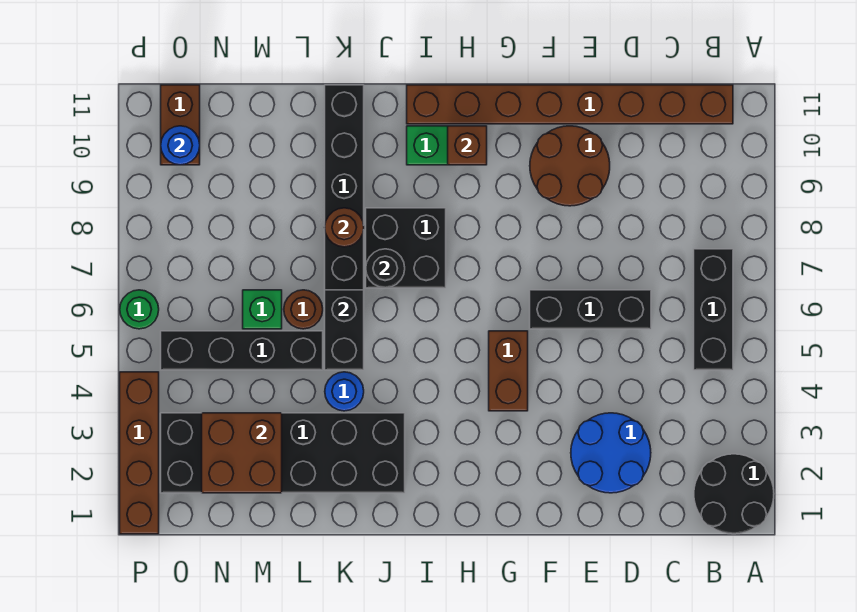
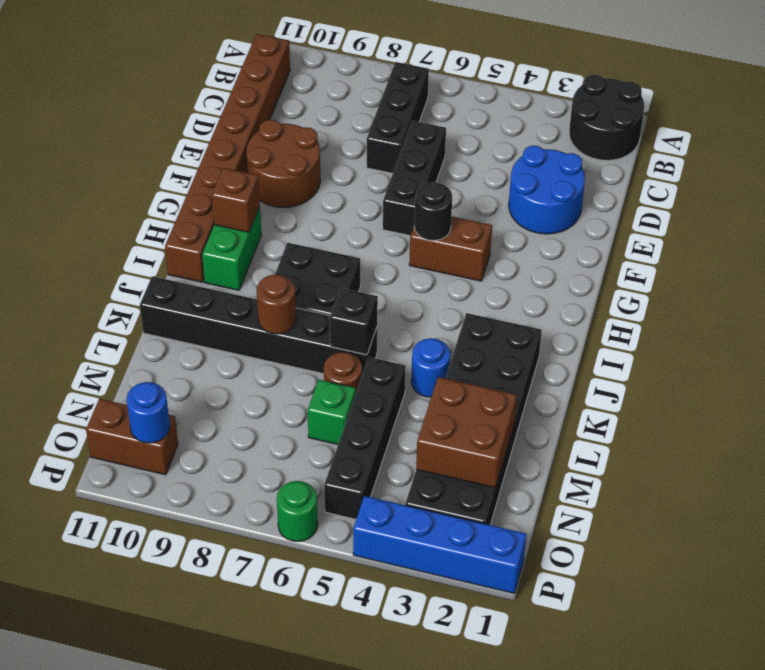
black brick B5:B7 level 1 -> black brick B7:D7 level 1
black round brick J7 level 2 -> black round brick G5 level 2
black brick K5:K6 level 2 -> black brick K6 level 2
brown brick P1:P4 level 1 -> blue brick P1:P4 level 1

